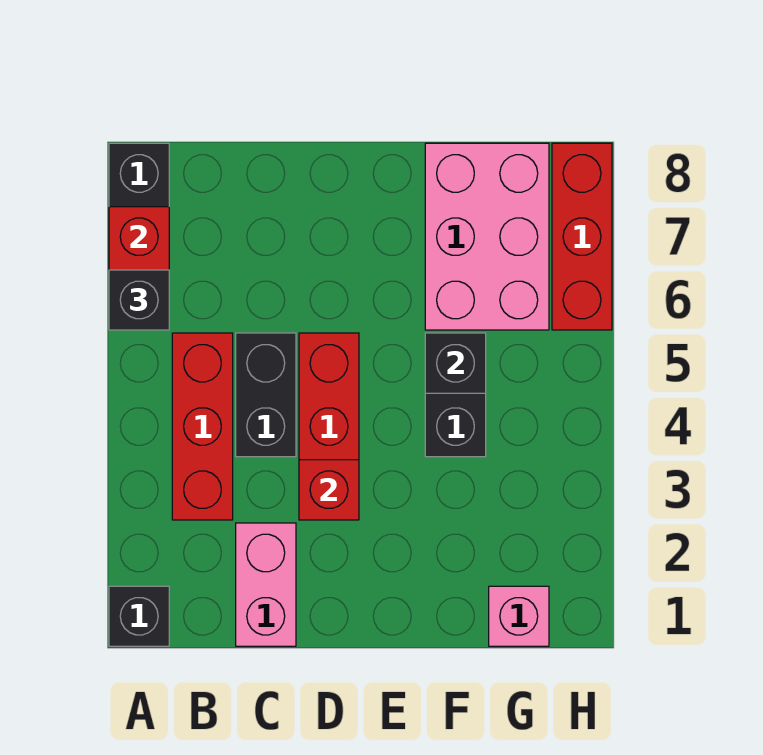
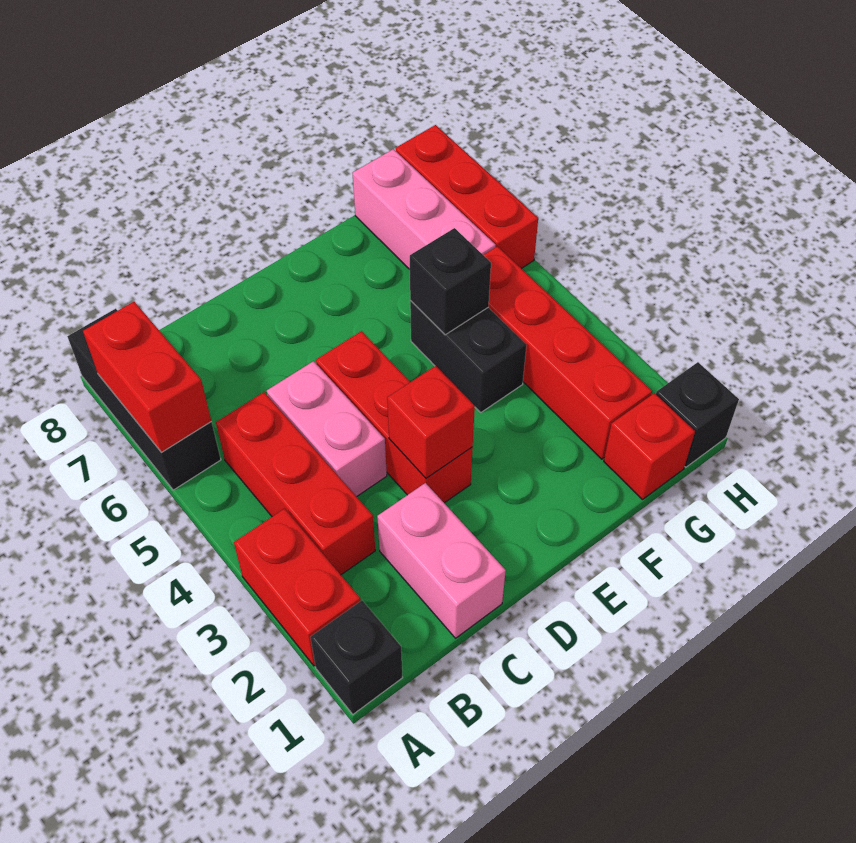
none -> red brick A2:A3 level 1
black brick A6 level 3 -> black brick H1 level 1
black brick C4:C5 level 1 -> pink brick C4:C5 level 1
pink brick F6:G8 level 1 -> pink brick G6:G8 level 1
pink brick G1 level 1 -> red brick G1 level 1
none -> red brick G2:G5 level 1

